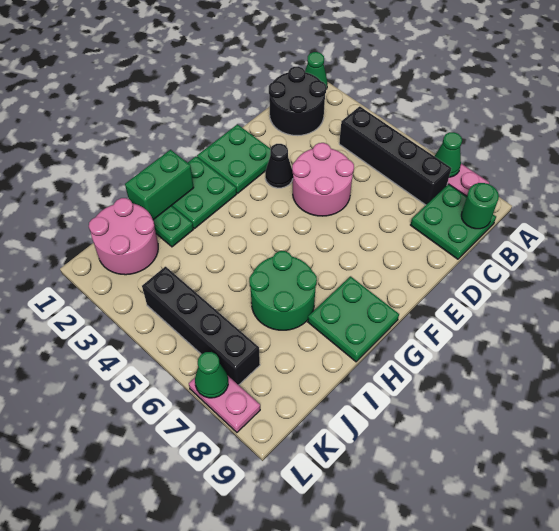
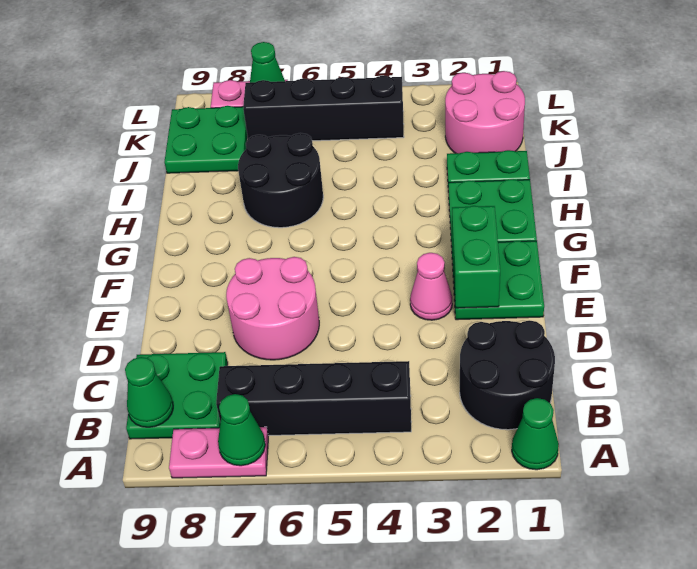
green round brick B9 level 2 -> green cone B9 level 2
pink round brick D4:E5 level 1 -> pink round brick D6:E7 level 1
black cone E3 level 1 -> pink cone E3 level 1
green plate G8:H9 level 1 -> green plate J8:K9 level 1
green brick H1:I1 level 2 -> green brick E2:F2 level 2
green round brick H6:I7 level 1 -> black round brick H6:I7 level 1

